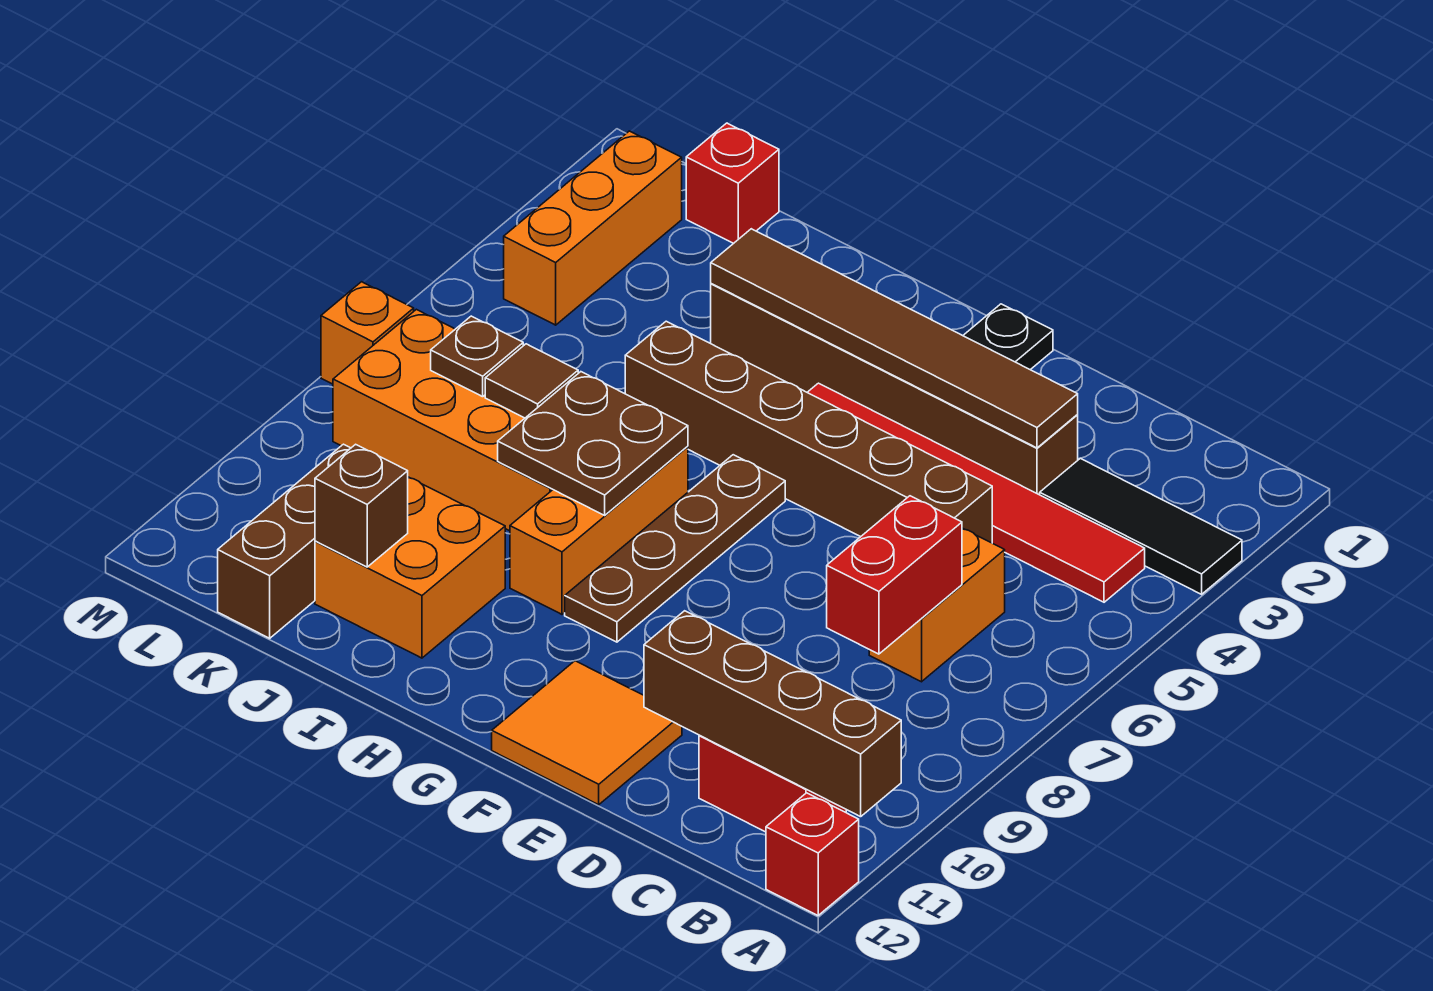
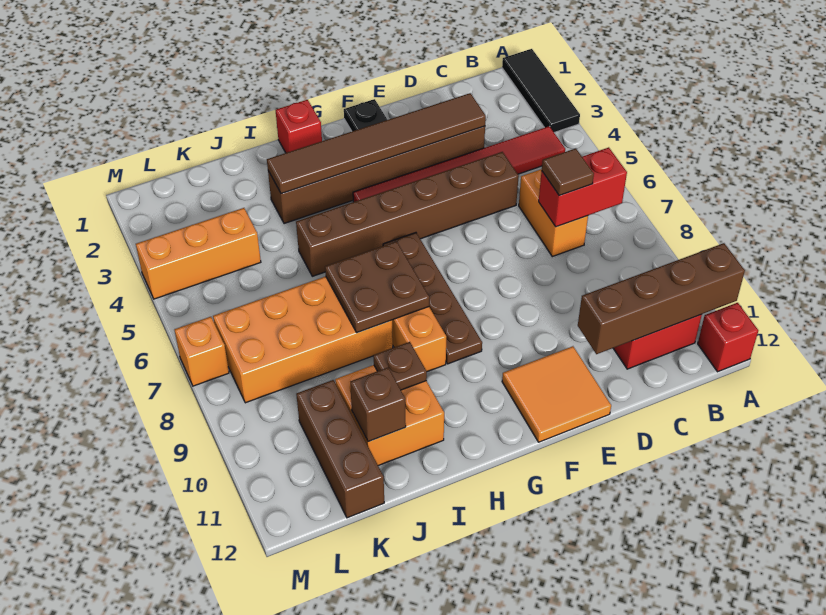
black tile A3:C3 level 1 -> black tile A1:A3 level 1
red brick C7:C8 level 2 -> red brick B7:C7 level 2
brown tile J7 level 2 -> brown tile C7 level 3
red brick K1 level 1 -> red brick H1 level 1
brown plate K7 level 2 -> brown plate I10 level 2
orange brick L2:L4 level 1 -> orange brick K4:M4 level 1

